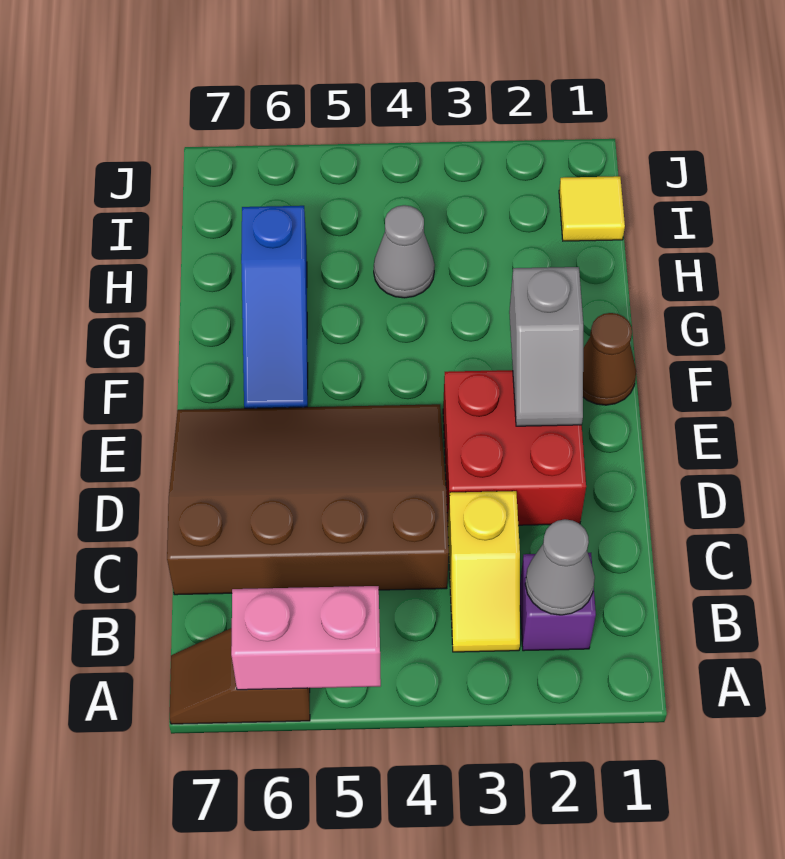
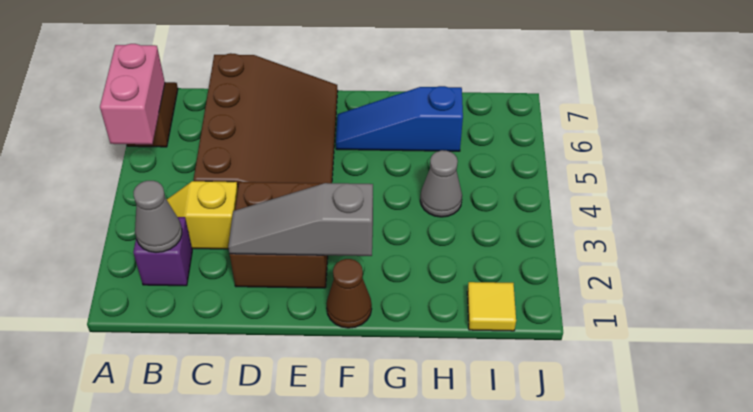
red brick D2:E3 level 1 -> brown brick D2:E3 level 1
grey slope E2:F2 level 2 top F -> grey slope D2:F2 level 2 top F

